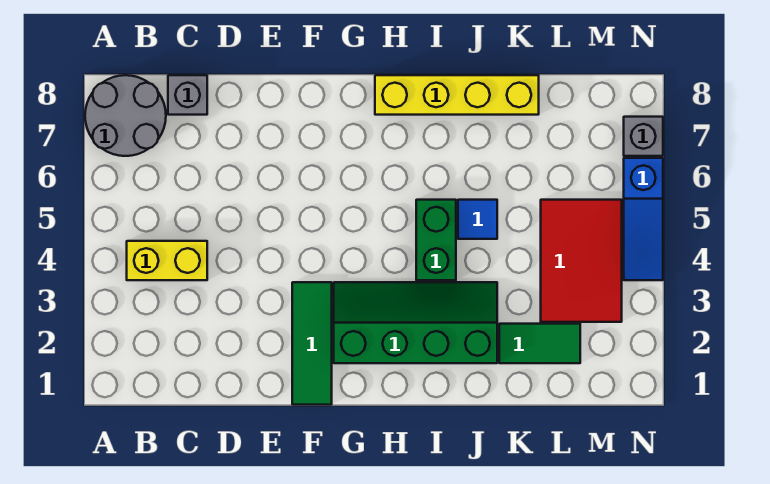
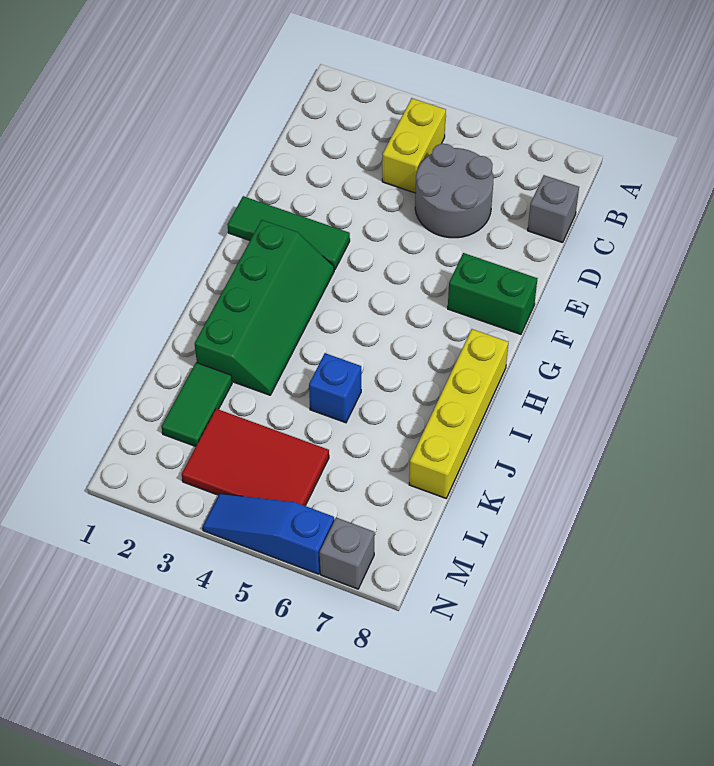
grey round brick A7:B8 level 1 -> grey round brick C5:D6 level 1
green brick I4:I5 level 1 -> green brick F7:F8 level 1
blue tile J5 level 1 -> blue brick J5 level 1

